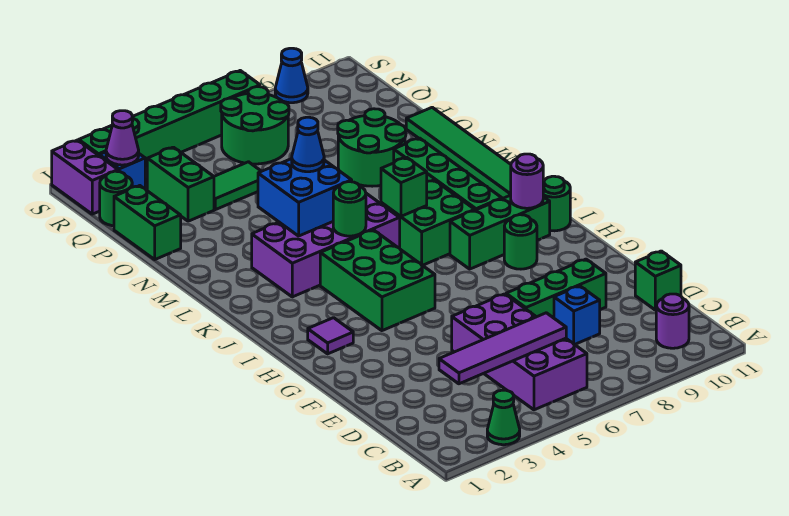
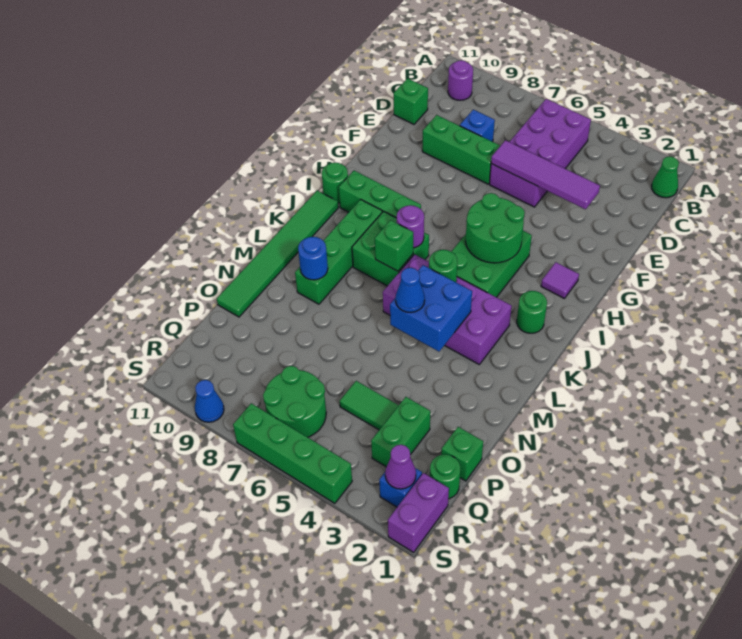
green cone A3 level 1 -> green cone B1 level 1
purple tile C3:C6 level 2 -> purple tile E3:E6 level 2
green round brick H9 level 1 -> green round brick J2 level 1
purple round brick I10 level 2 -> purple round brick J7 level 2
none -> blue round brick M9 level 2
green round brick N8:O9 level 1 -> green round brick H4:I5 level 2
green brick O1:P1 level 1 -> green brick P1 level 1
green brick S2:S7 level 1 -> green brick S4:S7 level 1

